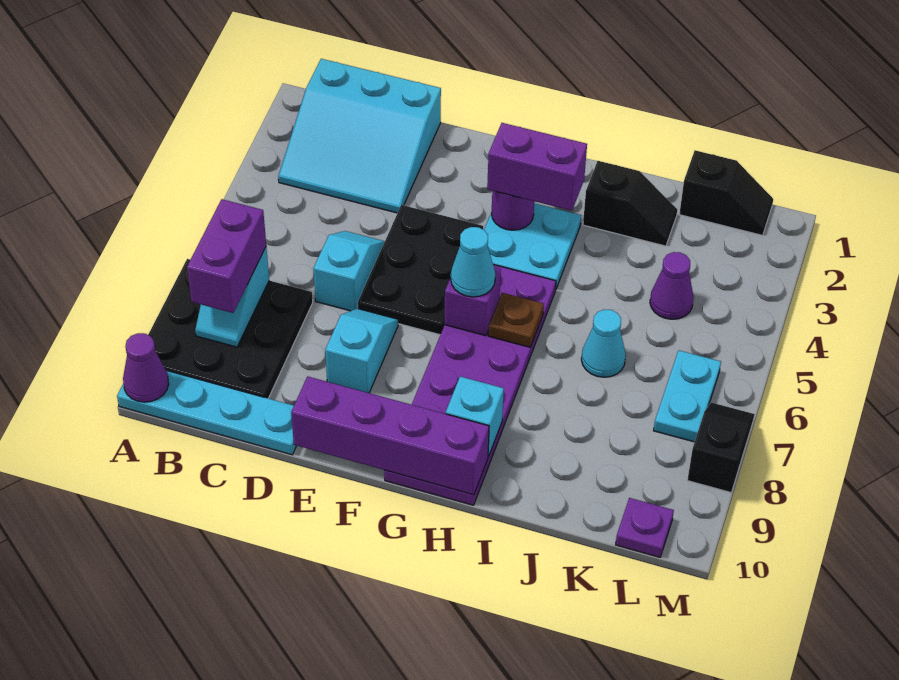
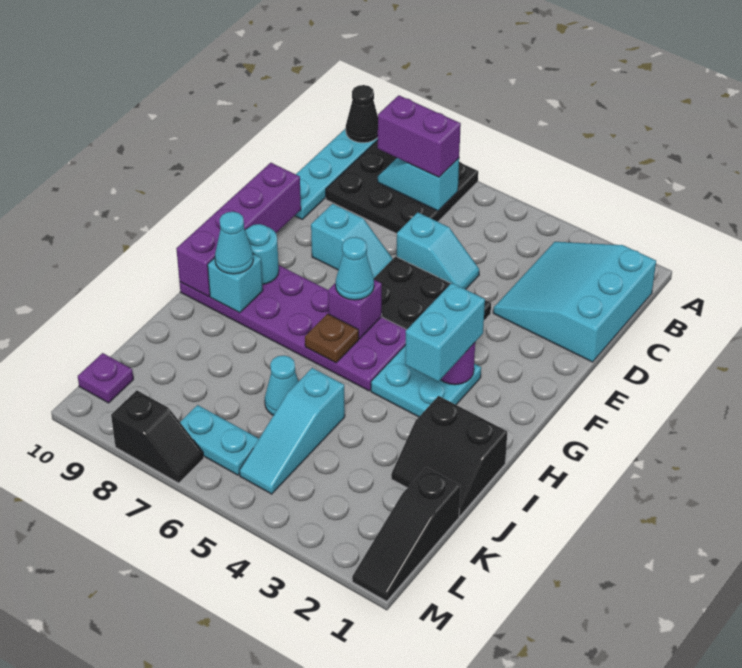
purple cone A10 level 2 -> black cone A10 level 2
purple brick G3:H3 level 3 -> cyan brick G3:H3 level 3
none -> cyan round brick G9 level 2
none -> cyan cone H9 level 3
black slope I2:J2 level 1 top I -> black slope I1:J2 level 1 top I
none -> cyan slope J5:L5 level 1 top J
black slope K1:L1 level 1 top K -> black slope K1:M1 level 1 top K
purple cone K4 level 1 -> none

